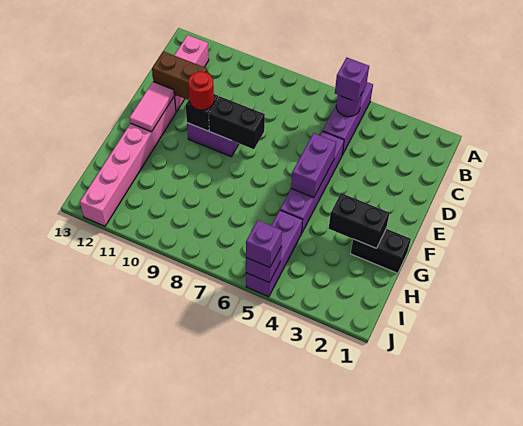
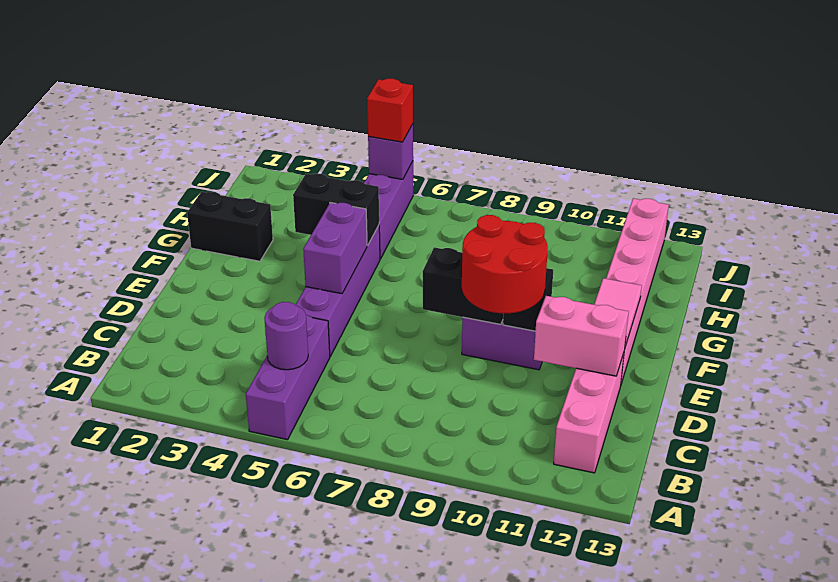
purple brick B5 level 3 -> none
brown brick D11:D12 level 2 -> pink brick D11:D12 level 2
red round brick E10 level 3 -> red round brick D9:E10 level 3
black brick G2:G3 level 2 -> black brick G4:G5 level 2
purple brick J5 level 3 -> red brick J5 level 3

